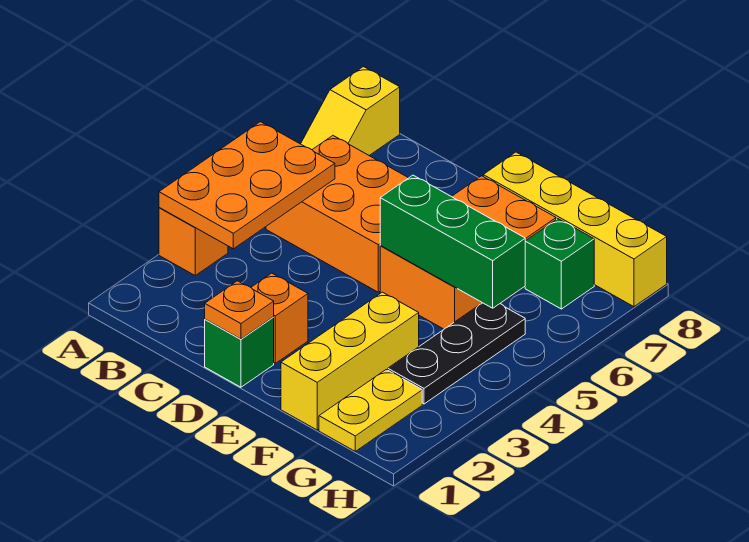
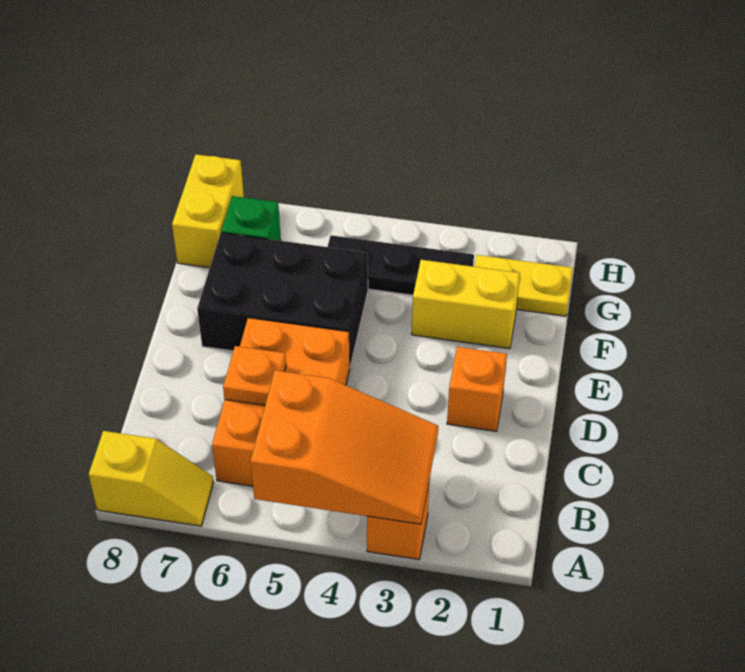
orange plate A3:B5 level 2 -> orange slope A3:B5 level 2 top 5
green brick D1 level 1 -> none
orange plate D1 level 2 -> orange plate C6 level 2
orange brick E5:F7 level 1 -> black brick E5:F7 level 1
green brick E5:G5 level 2 -> none
yellow brick E8:H8 level 1 -> yellow brick G8:H8 level 1
yellow brick F1:F3 level 1 -> yellow brick F2:F3 level 1

